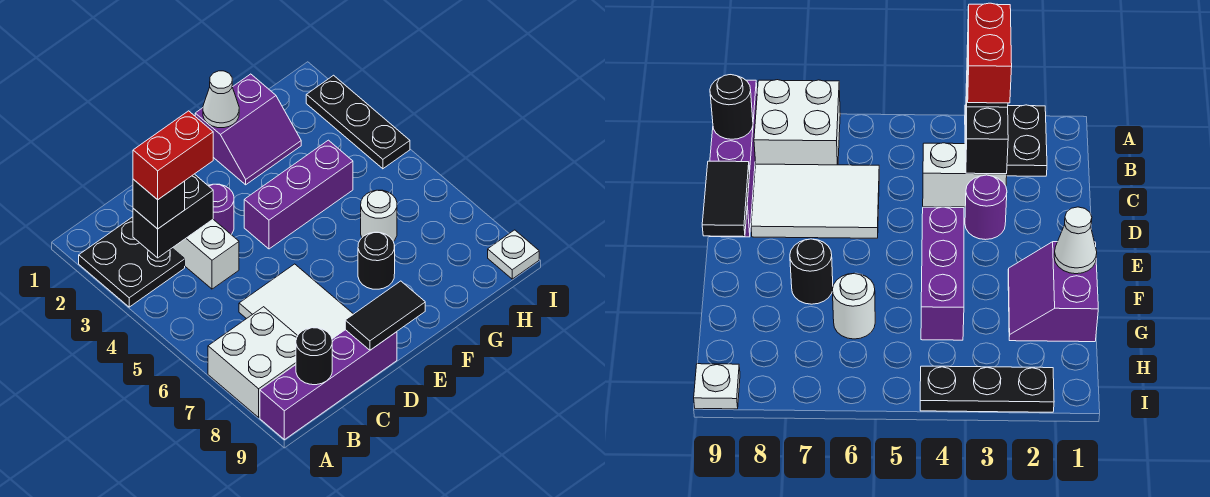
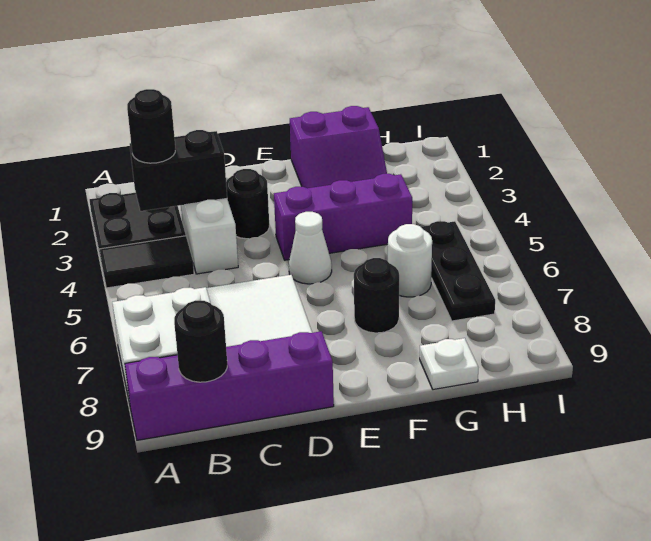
black brick B3 level 3 -> black round brick B3 level 3
red brick B3:C3 level 4 -> none
purple round brick D3 level 1 -> black round brick D3 level 1
black tile D9:E9 level 2 -> black tile A4:B4 level 1
white cone F1 level 2 -> white cone E5 level 1
black plate I2:I4 level 1 -> black plate H5:H7 level 1
white plate I9 level 1 -> white plate G9 level 1

